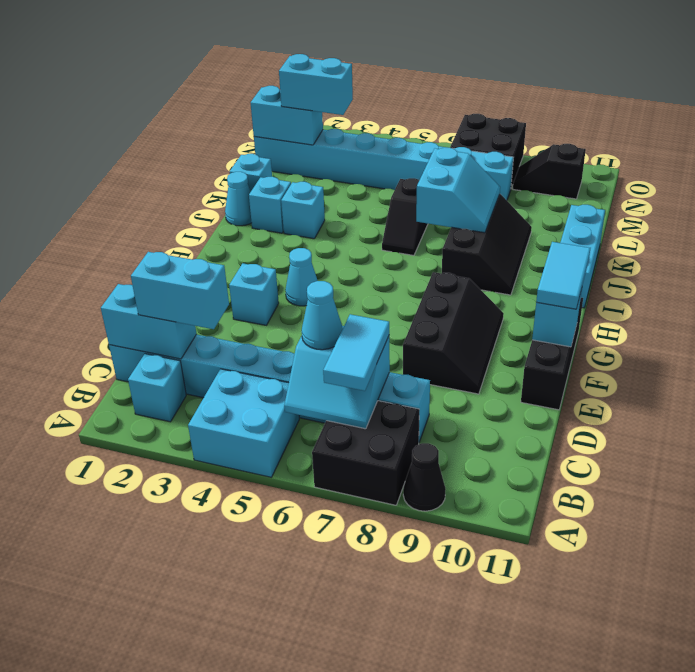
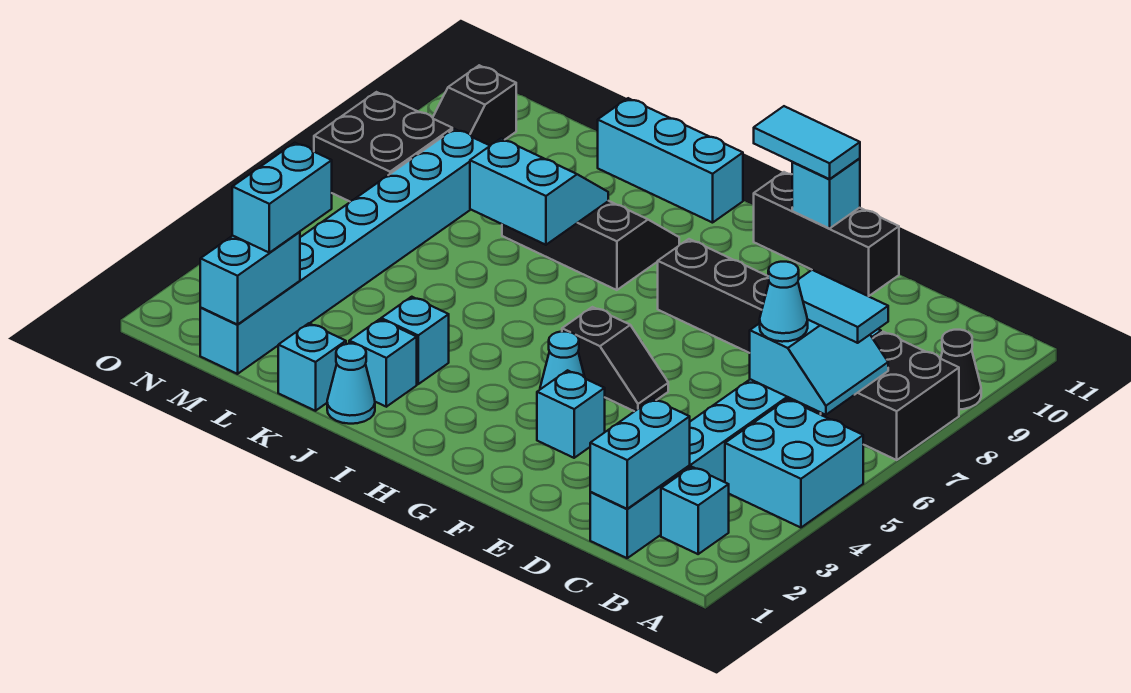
cyan brick C2:C3 level 3 -> none
black slope J6:K6 level 1 top K -> black slope F5:G5 level 1 top G

